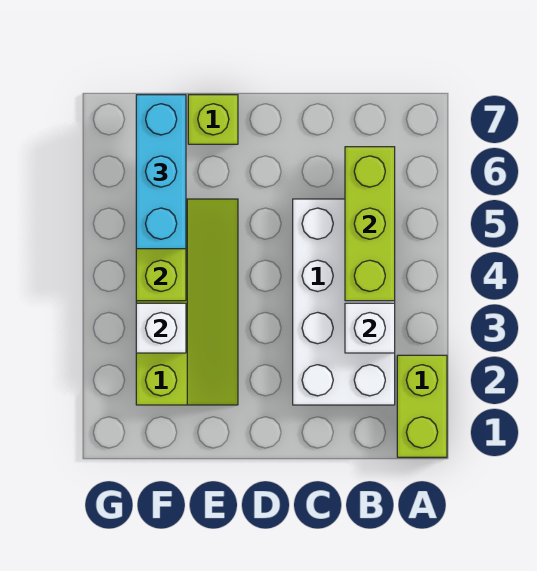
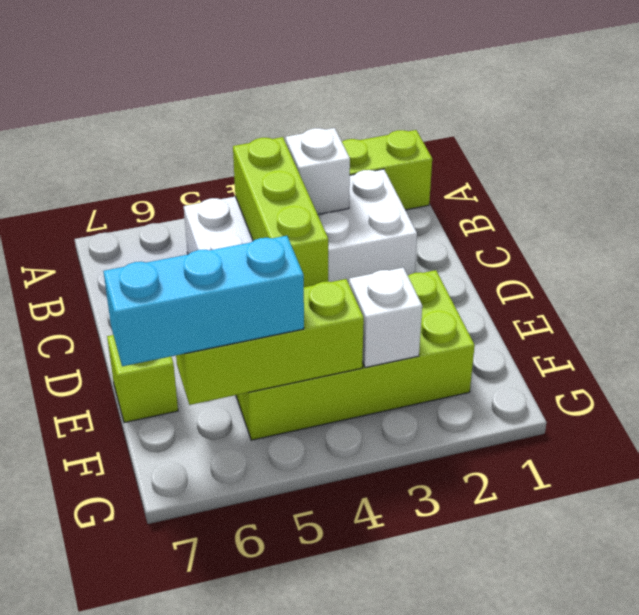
lime brick B4:B6 level 2 -> lime brick B4:D4 level 2
lime slope E2:F5 level 1 top F -> lime brick E2:F5 level 1

